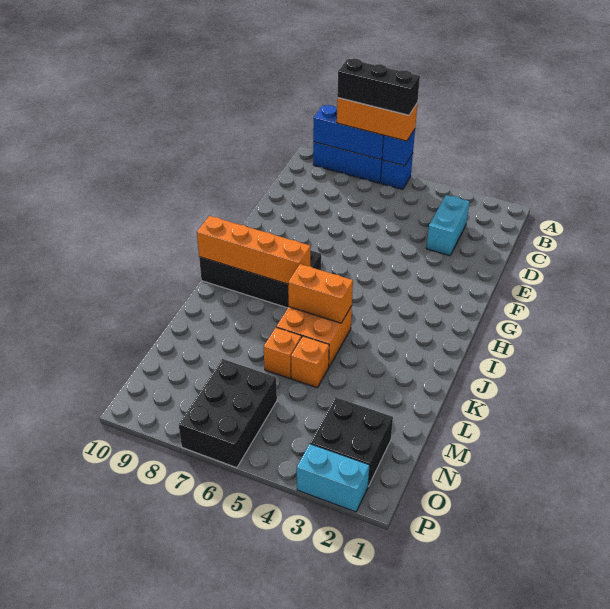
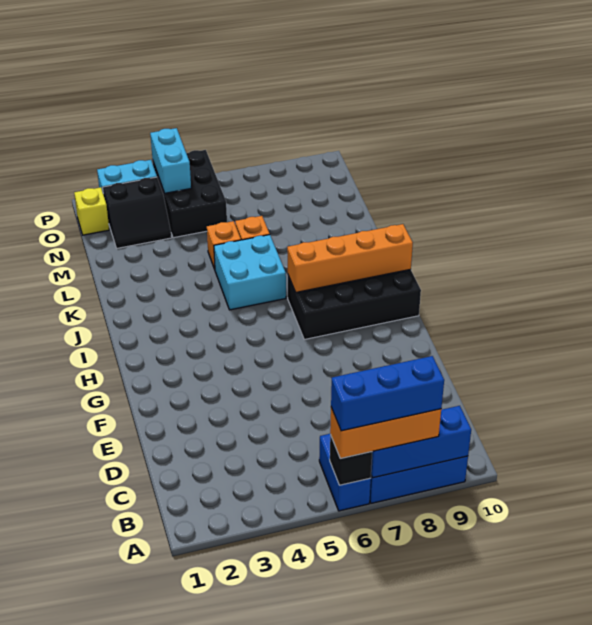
blue brick A6 level 1 -> blue brick A6:B6 level 1
blue brick A6 level 2 -> black brick A6 level 2
black brick A6:A8 level 4 -> blue brick A6:A8 level 4
cyan brick C3:D3 level 1 -> cyan brick O4:P4 level 2
orange brick J5:K6 level 1 -> cyan brick J5:K6 level 1
orange brick J5:J6 level 2 -> none
black brick N2:O3 level 1 -> black slope N2:O3 level 1 top O
black brick N6:P7 level 1 -> black brick N4:P5 level 1
none -> yellow brick O1 level 1

